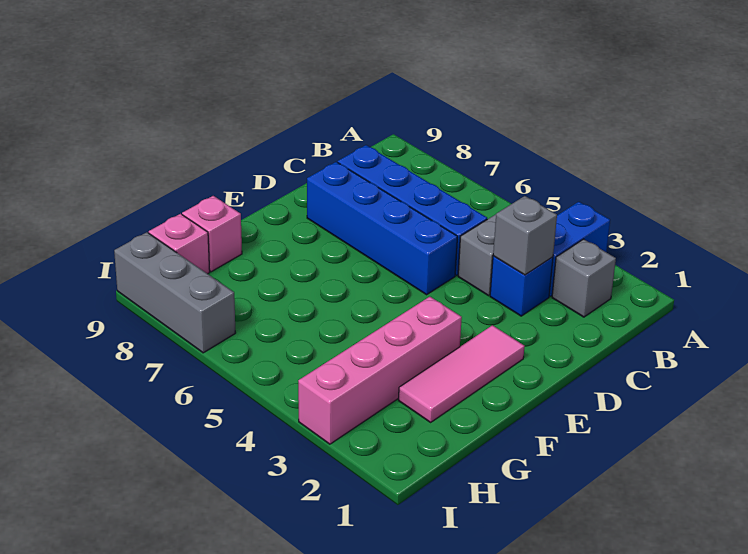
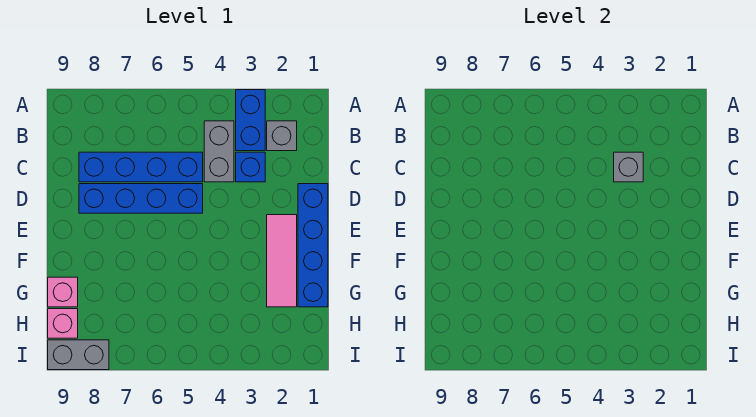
none -> blue brick D1:G1 level 1
pink brick F3:I3 level 1 -> none
grey brick I7:I9 level 1 -> grey brick I8:I9 level 1

